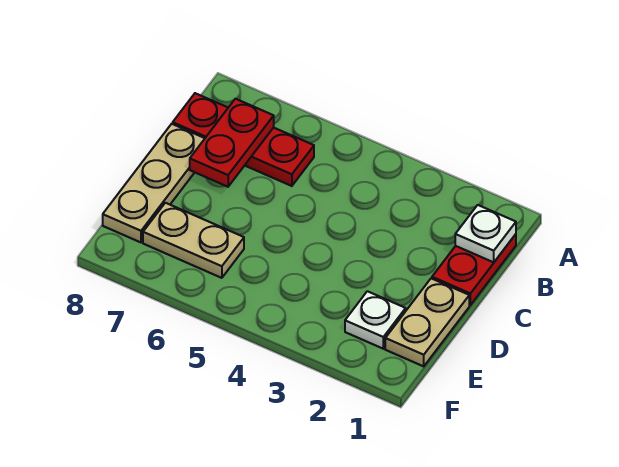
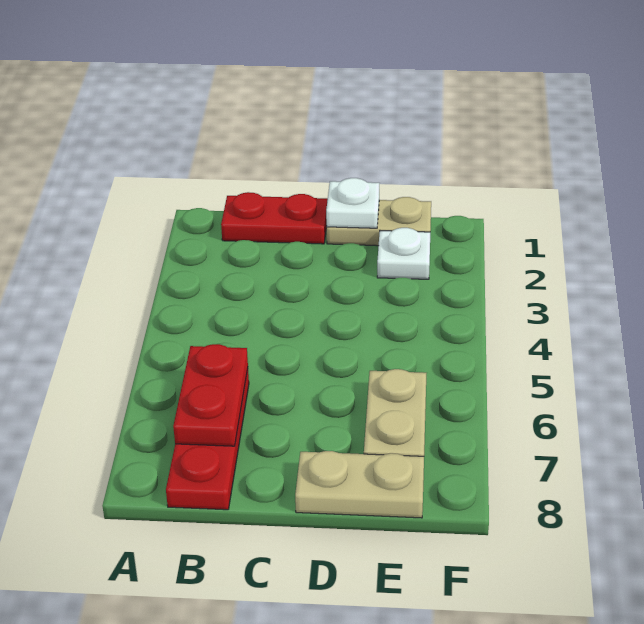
white plate B1 level 2 -> white plate D1 level 2
red plate B7:C7 level 2 -> red plate B6:B7 level 2
tan plate C8:E8 level 1 -> tan plate D8:E8 level 1

